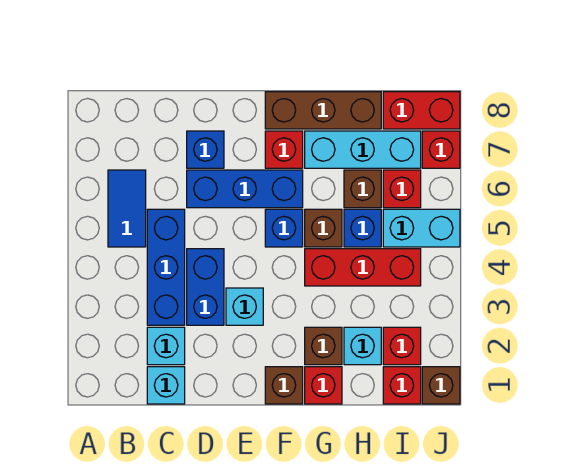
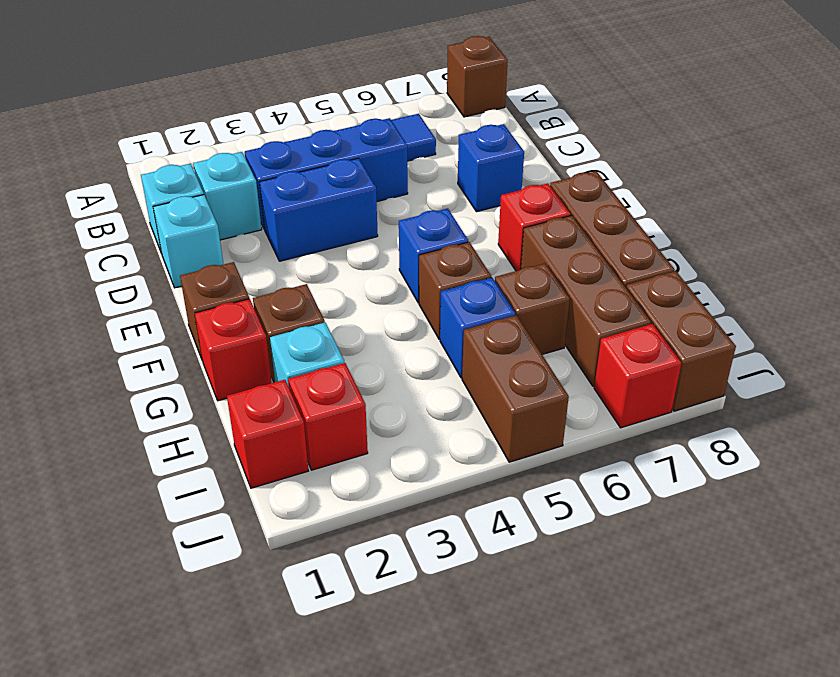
blue brick D6:F6 level 1 -> none
cyan brick E3 level 1 -> cyan brick D1 level 1
red brick G4:I4 level 1 -> none
cyan brick G7:I7 level 1 -> brown brick G7:I7 level 1
cyan brick I5:J5 level 1 -> brown brick I5:J5 level 1
red brick I6 level 1 -> none
red brick I8:J8 level 1 -> brown brick I8:J8 level 1
brown brick J1 level 1 -> brown brick A8 level 1

